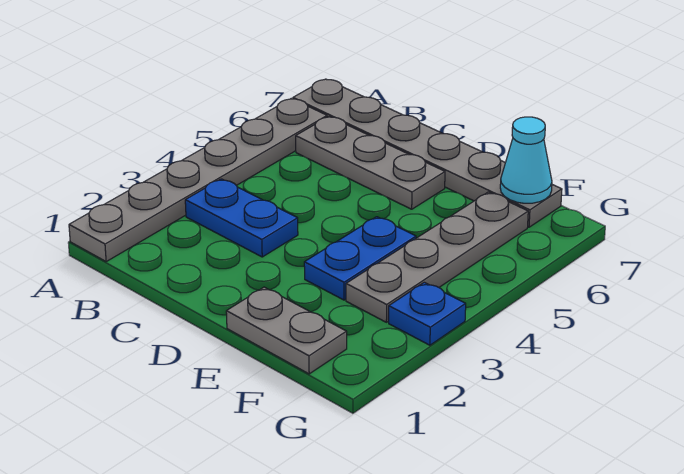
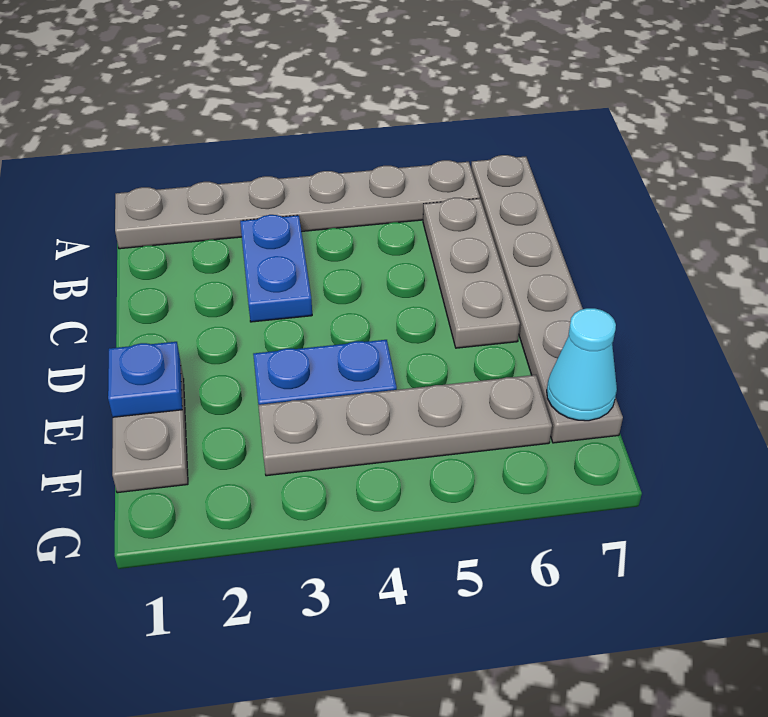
blue plate G3 level 1 -> blue plate E1 level 2

